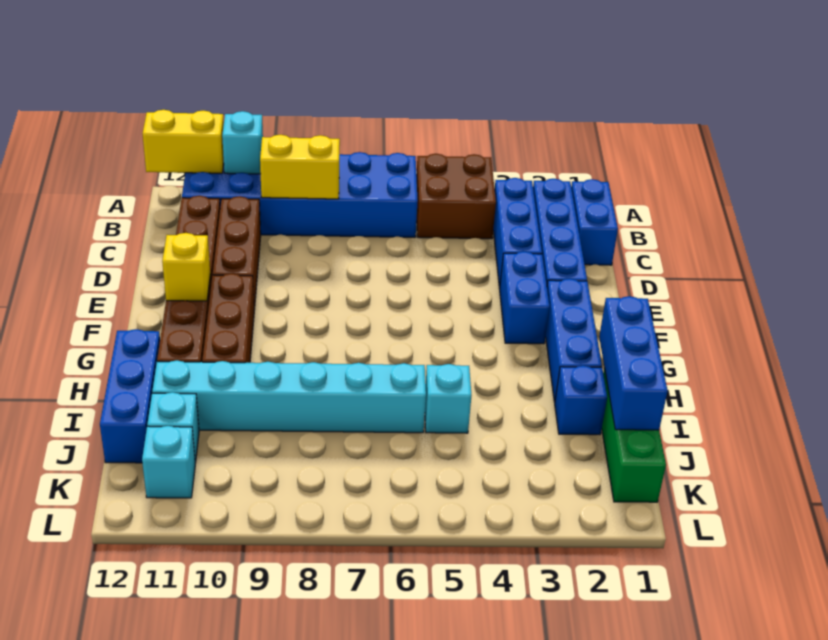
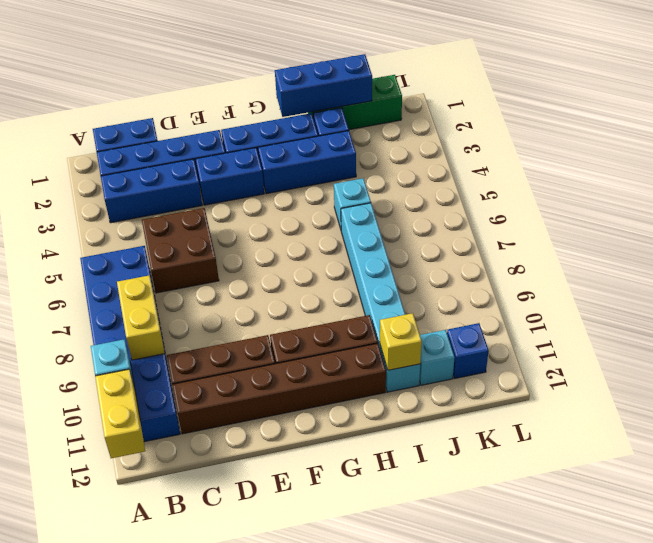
brown brick A4:B5 level 1 -> brown brick C5:D6 level 1
yellow brick F11 level 2 -> yellow brick I11 level 2
blue brick H12:J12 level 1 -> blue brick G3:I3 level 1
cyan brick K11 level 1 -> blue brick K11 level 1

